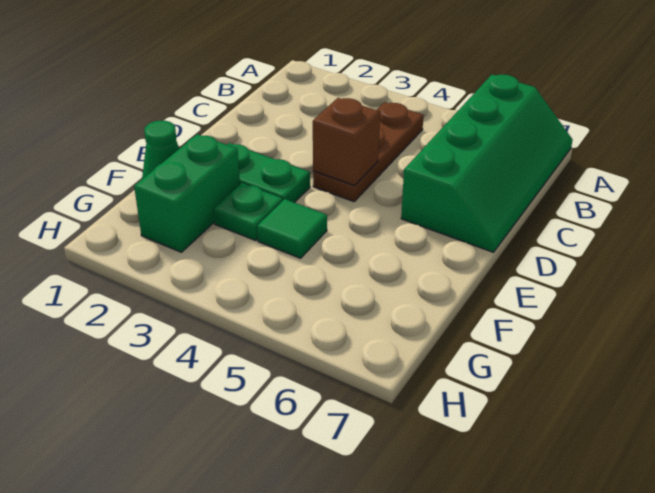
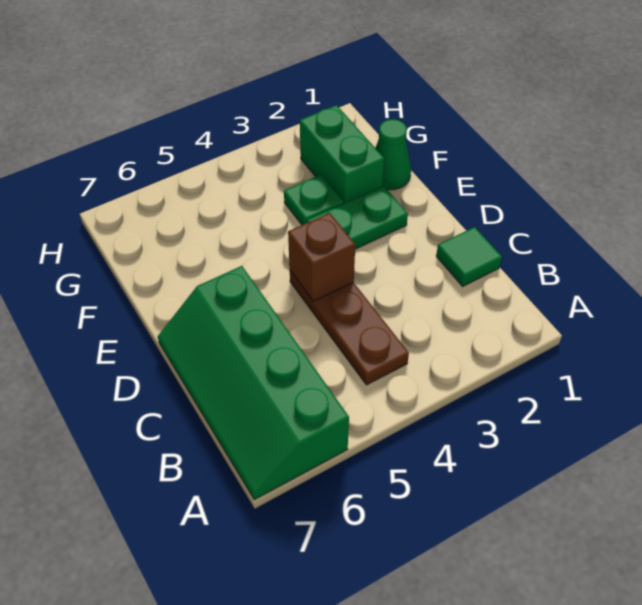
green tile F4 level 1 -> green tile C1 level 1

